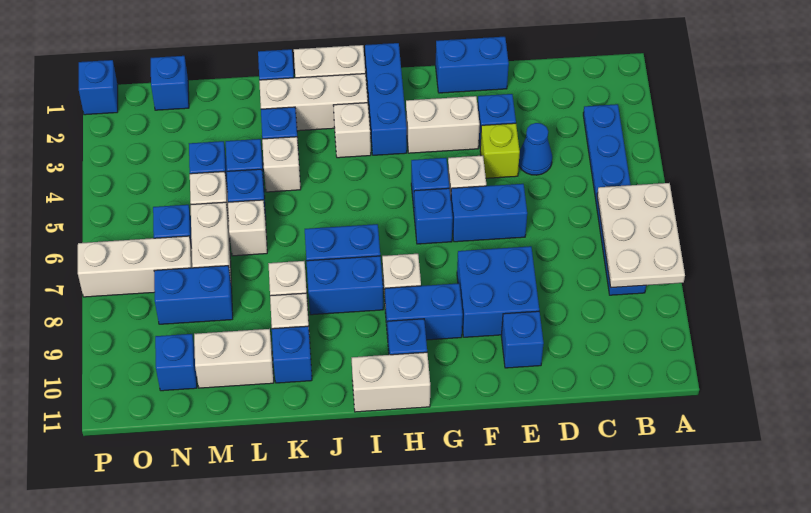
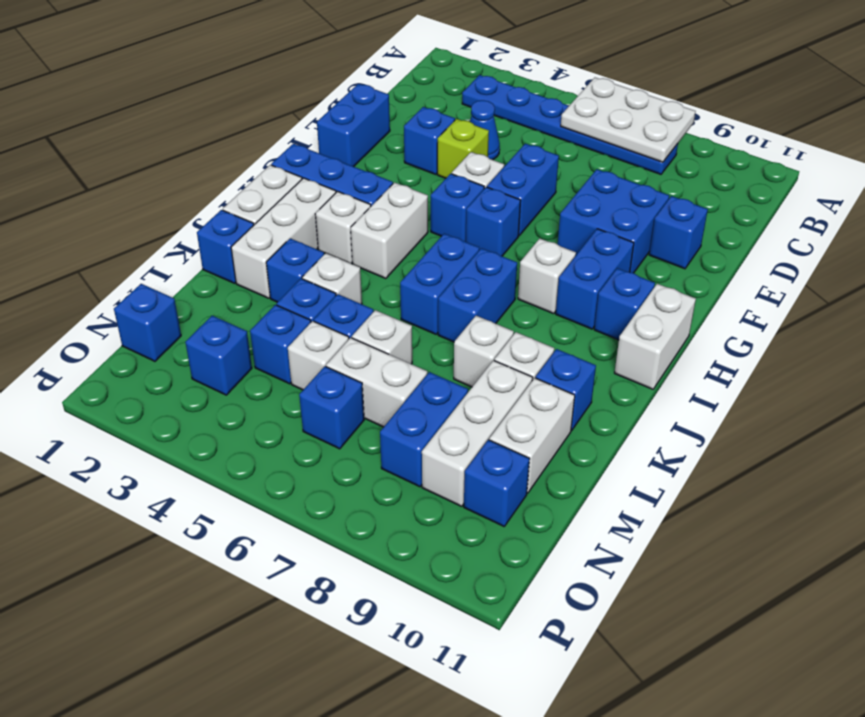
white brick F3:G3 level 1 -> white brick H4:I4 level 1
blue brick I8:J8 level 1 -> blue brick I6:J6 level 1
white brick N7:P7 level 1 -> white brick L9:N9 level 1
blue brick P1 level 1 -> blue brick N3 level 1

